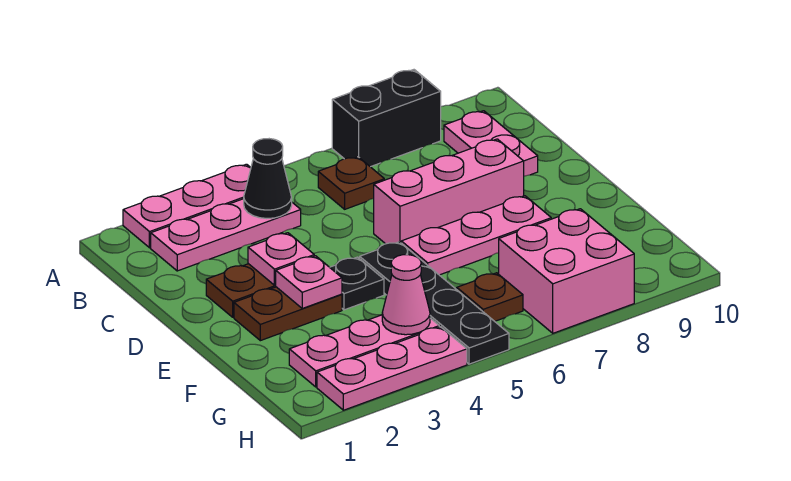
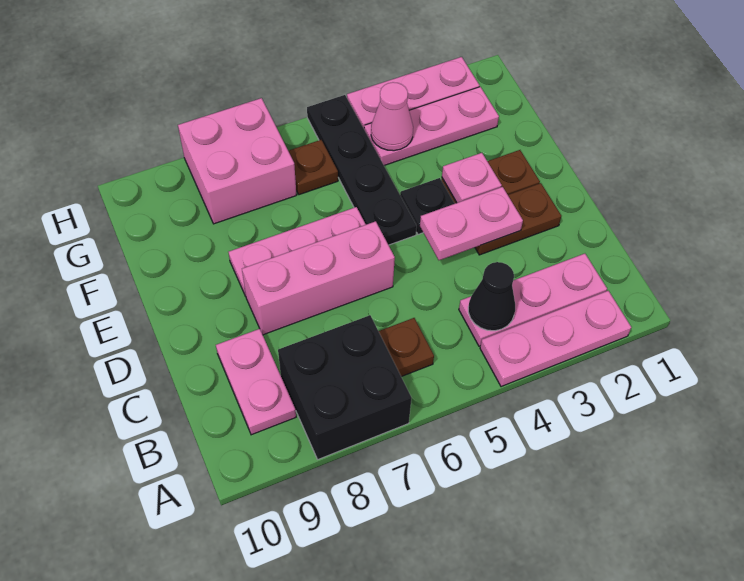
black brick A7:A8 level 1 -> black brick A7:B8 level 1
pink plate D3 level 2 -> pink plate D3:D4 level 2

